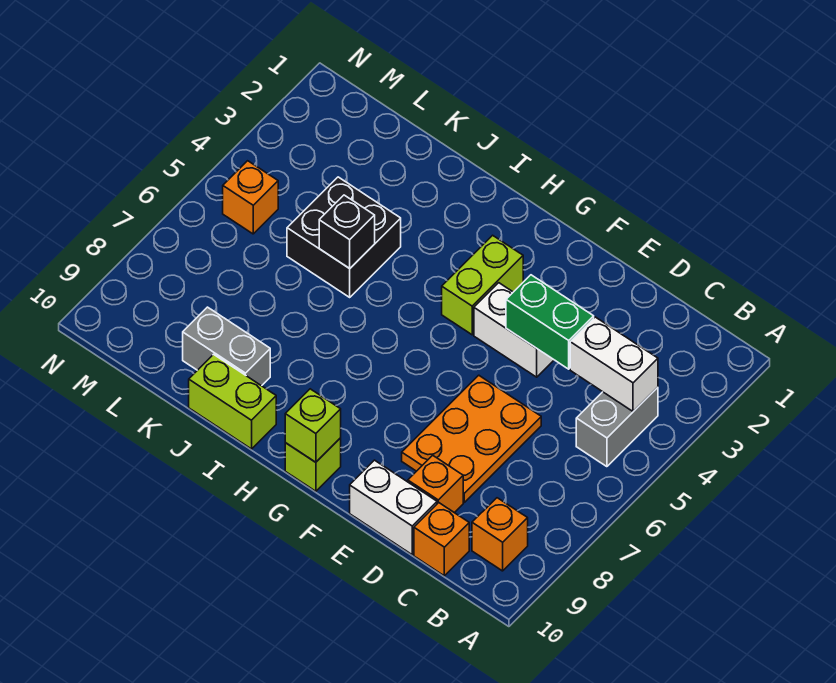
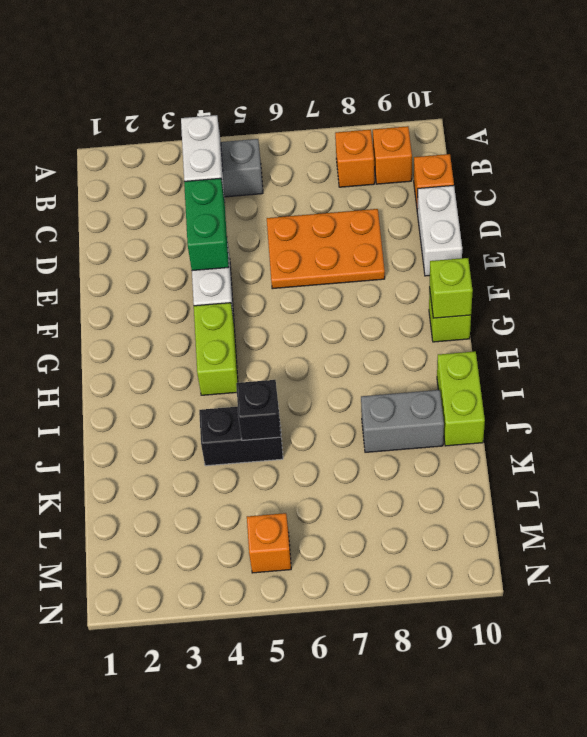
orange brick D9 level 1 -> orange brick B8 level 1
lime brick G3:G4 level 1 -> lime brick G4:H4 level 1
black brick J4:K5 level 1 -> black brick J4:J5 level 1
grey brick J9:K9 level 1 -> grey brick J8:J9 level 1

